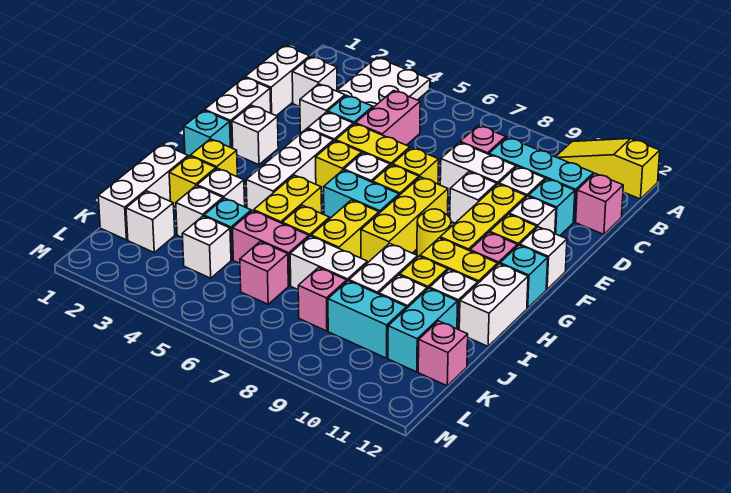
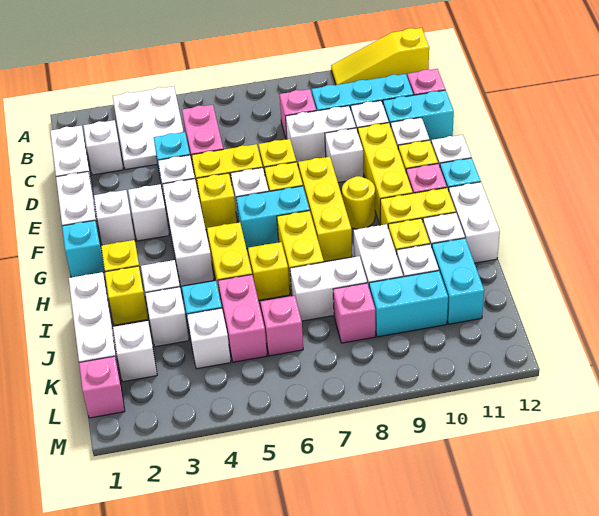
white brick D3 level 1 -> white brick F3 level 1
cyan brick D11 level 1 -> cyan brick D11:D12 level 1
pink brick J5:J6 level 1 -> pink brick J5:K5 level 1
pink brick K12 level 1 -> pink brick L1 level 1

